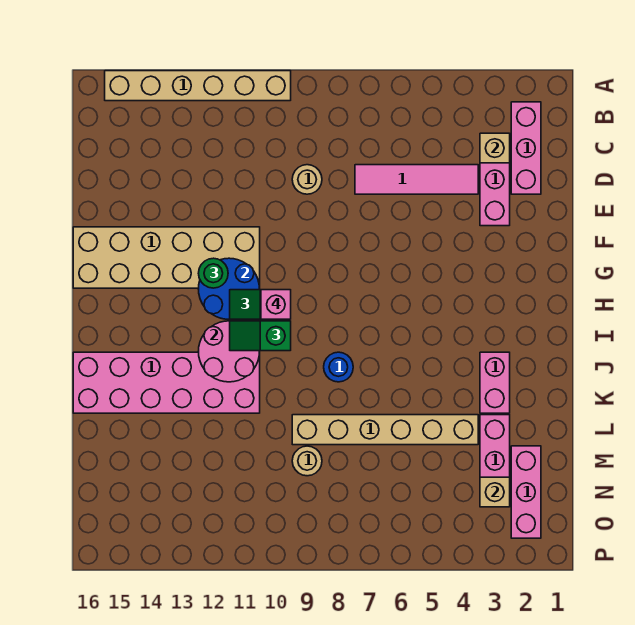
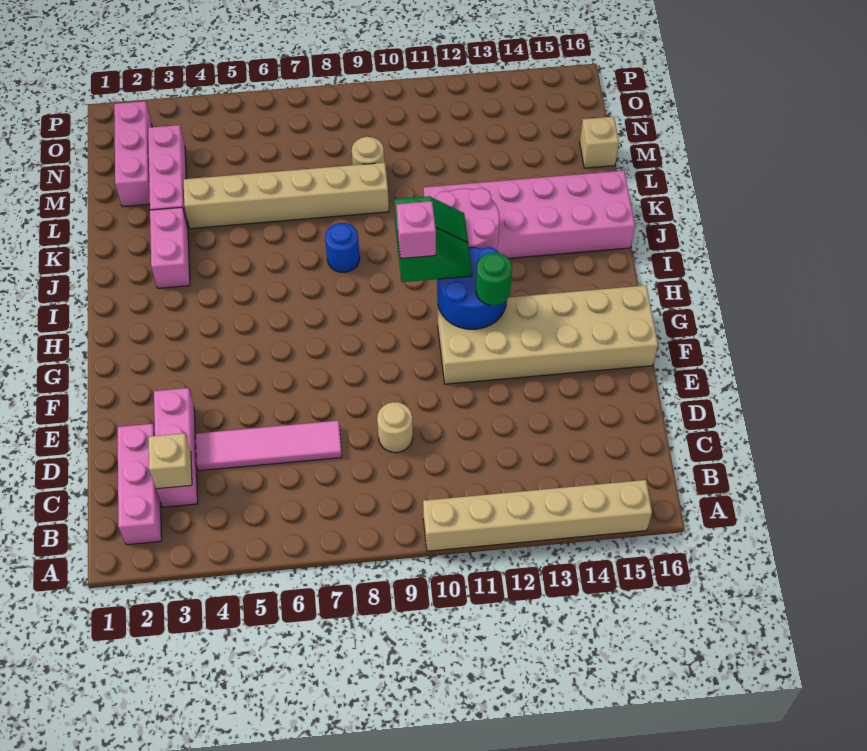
tan brick N3 level 2 -> tan brick M16 level 1

